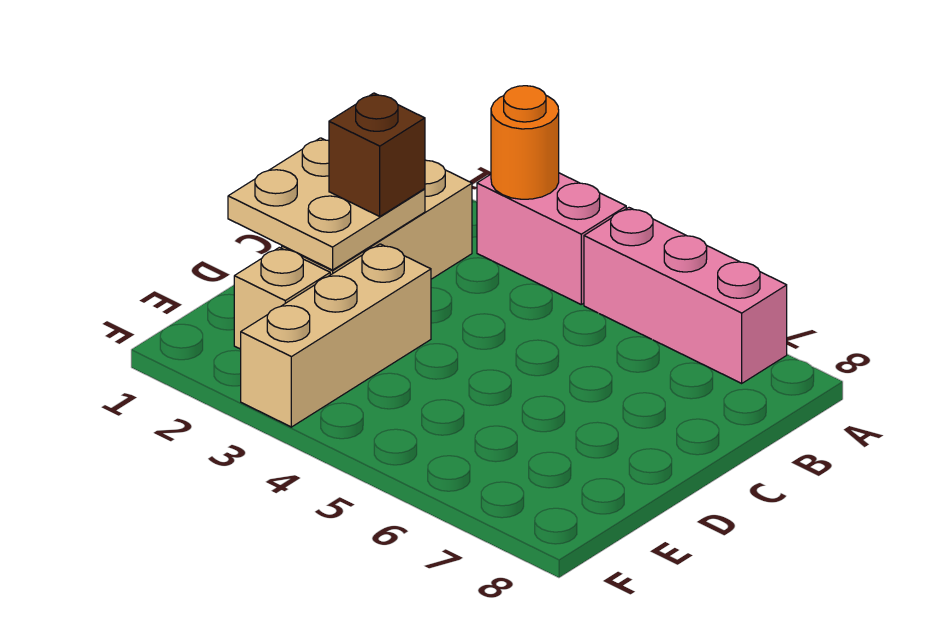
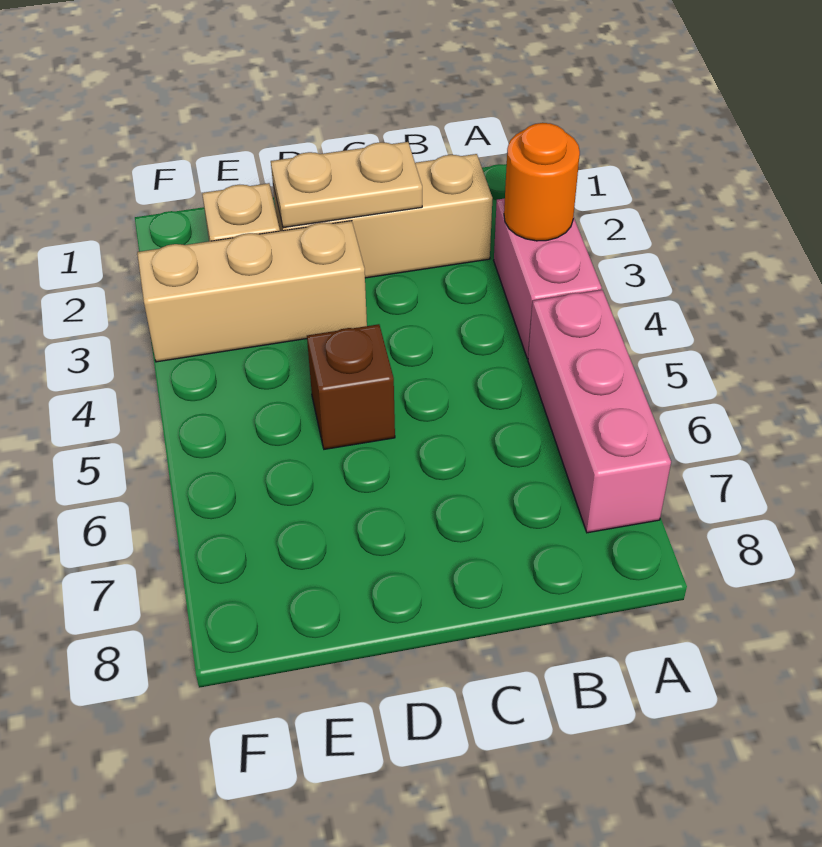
tan plate C1:D2 level 2 -> tan plate C2:D2 level 2
brown brick C2 level 3 -> brown brick D5 level 1

